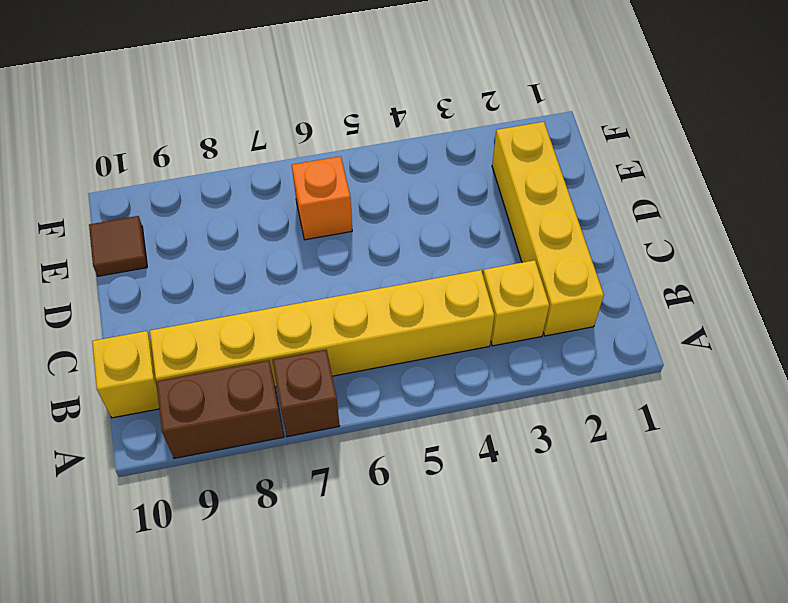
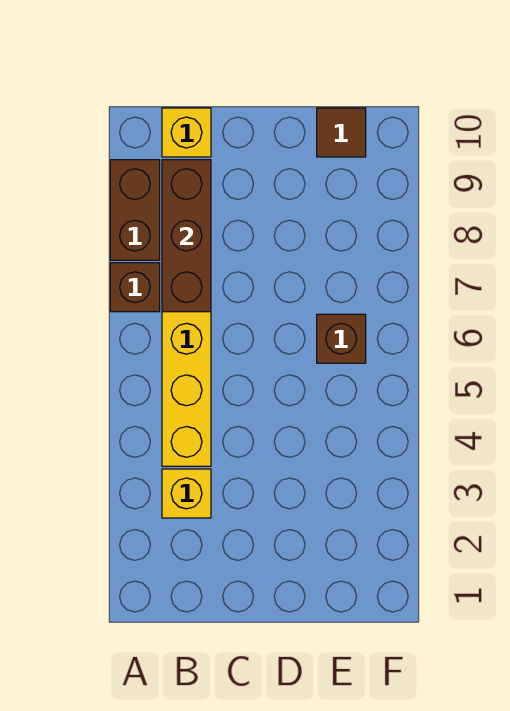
yellow brick B2:E2 level 1 -> none
none -> brown brick B7:B9 level 2
orange brick E6 level 1 -> brown brick E6 level 1

